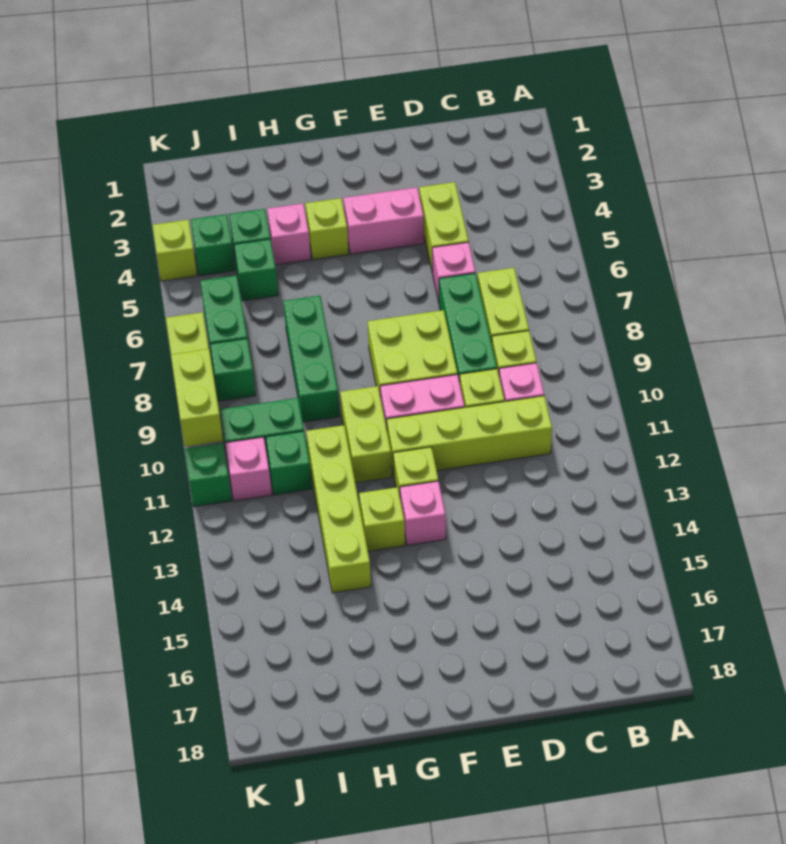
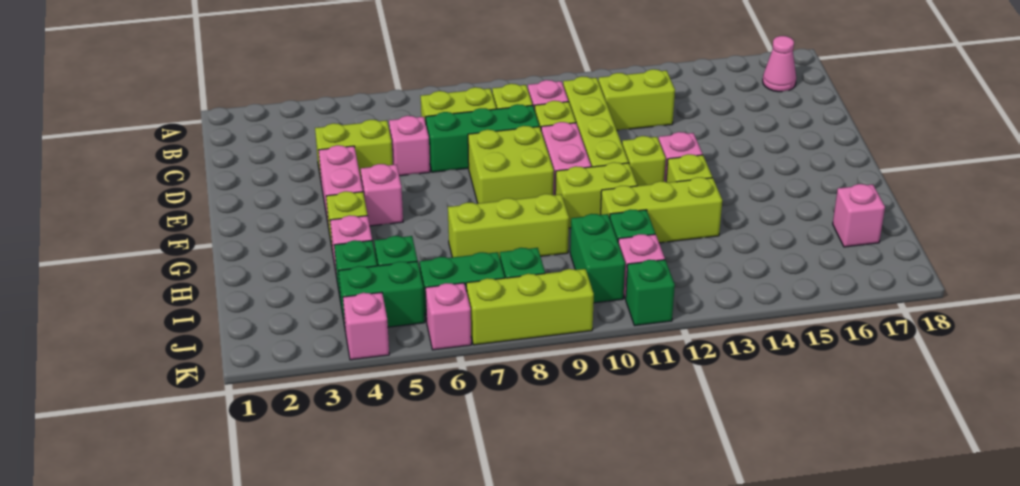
none -> pink cone B17 level 1
none -> pink brick F5 level 1
green brick H7:H9 level 1 -> lime brick H7:H9 level 1
lime brick H11:H14 level 1 -> lime brick H11:H13 level 1
none -> pink brick I17 level 1
green brick J4 level 1 -> green brick J4:J5 level 1
lime brick K4 level 1 -> pink brick K4 level 1
none -> pink brick K6 level 1
lime brick K9:K10 level 2 -> lime brick C12:C13 level 1

